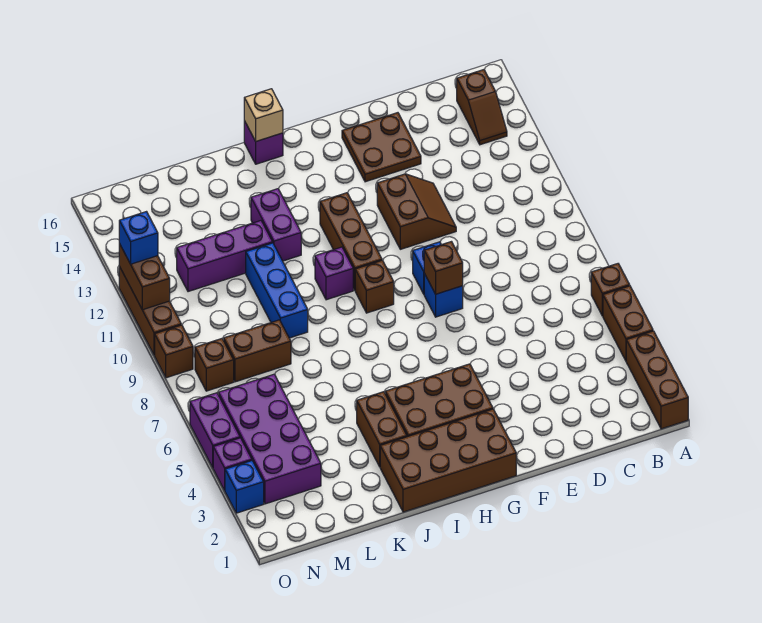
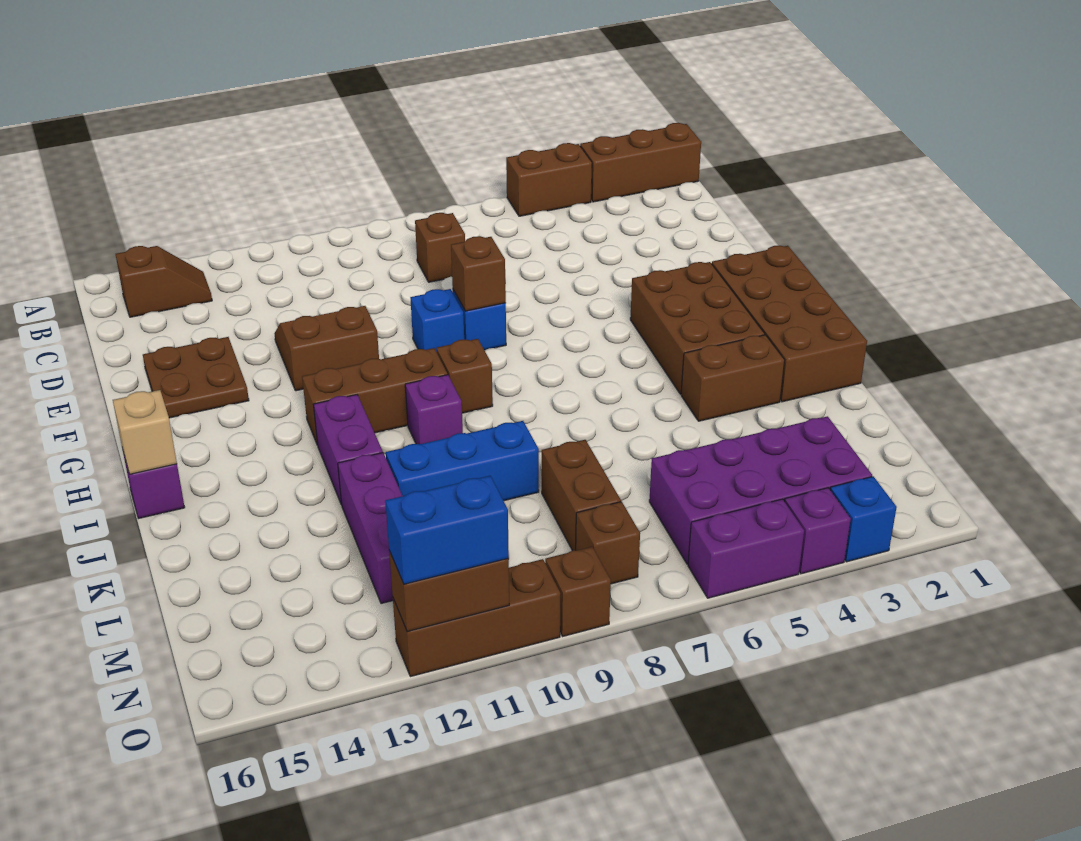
brown brick A6 level 1 -> brown brick C8 level 1
purple brick J12:J13 level 1 -> purple brick I12:J12 level 1
blue brick O12 level 3 -> blue brick O11:O12 level 3

